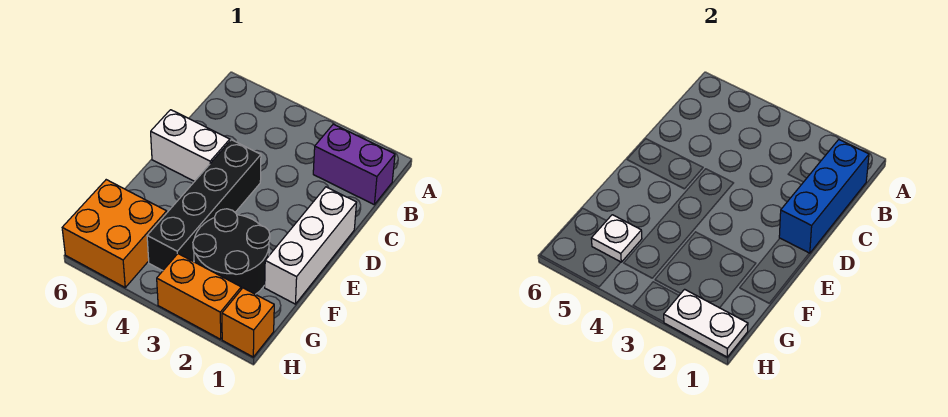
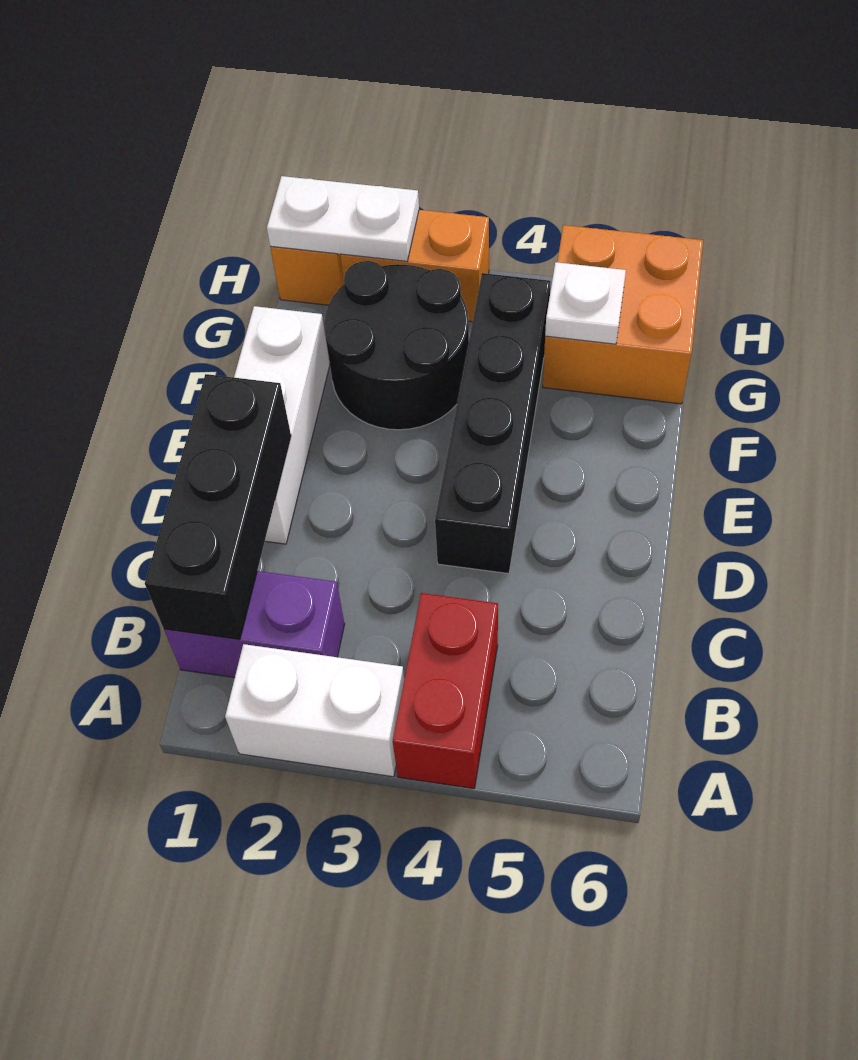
none -> red brick A4:B4 level 1
blue brick B1:D1 level 2 -> black brick B1:D1 level 2
white brick D5:D6 level 1 -> white brick A2:A3 level 1

